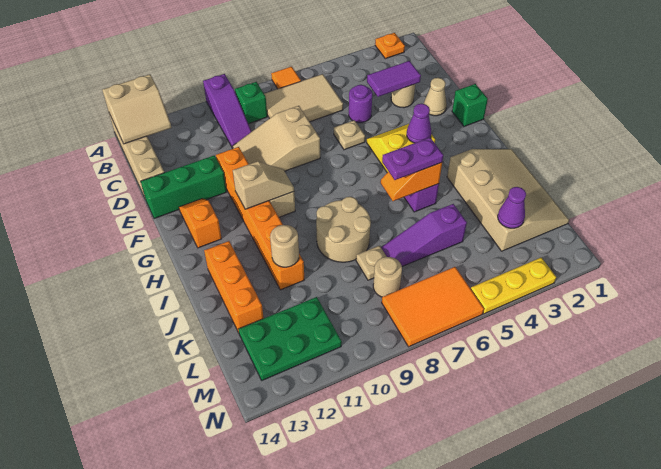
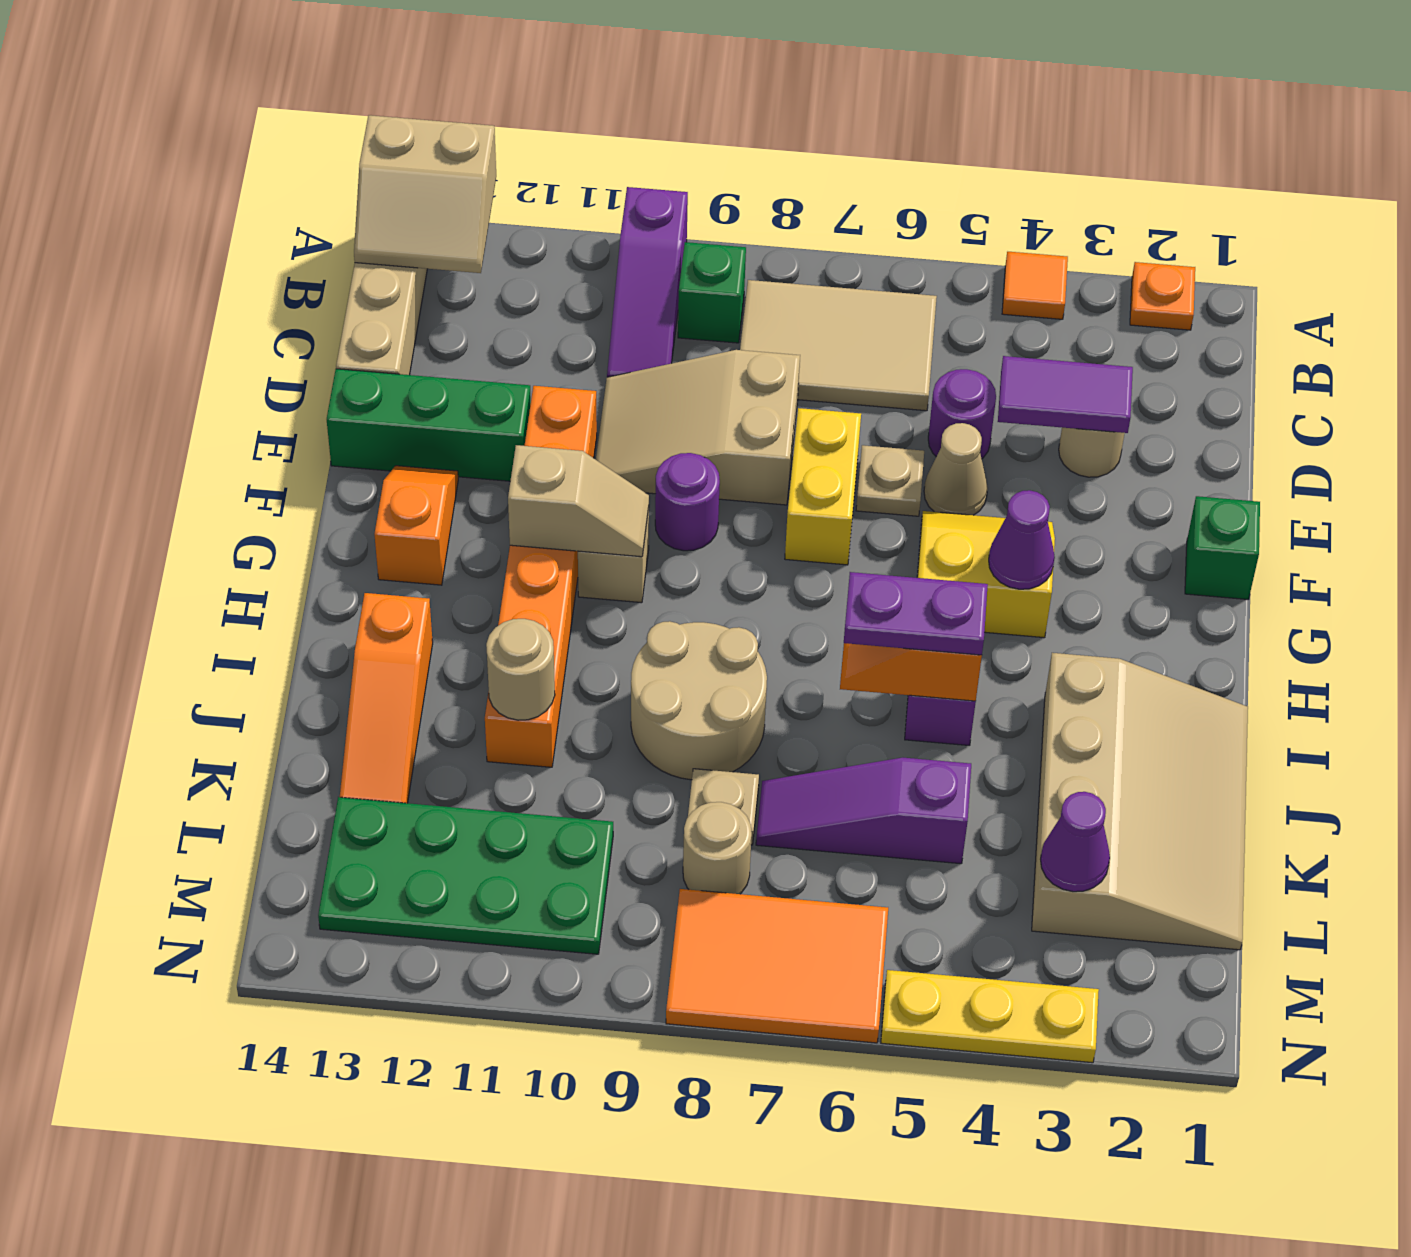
orange tile A7 level 1 -> orange tile A4 level 1
tan cone E2 level 1 -> tan cone E5 level 1
none -> yellow brick E7:F7 level 1
none -> purple round brick F9 level 1
orange brick I13:K13 level 1 -> orange slope I13:K13 level 1 top I
green plate L11:M13 level 1 -> green plate L10:M13 level 1

